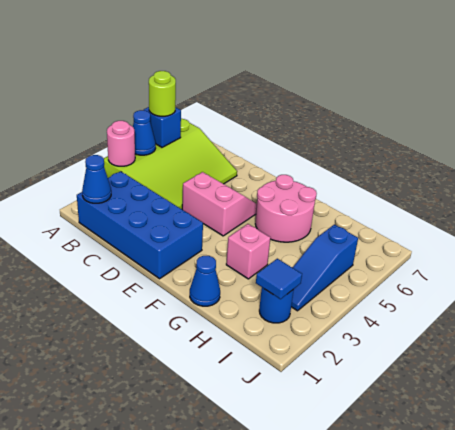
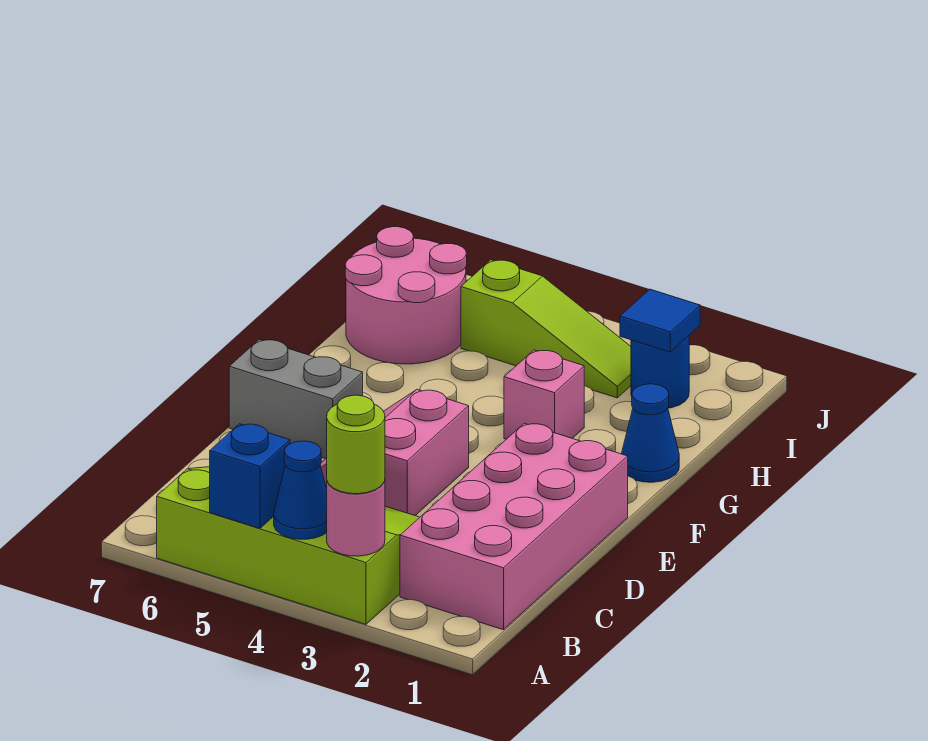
lime round brick A5 level 3 -> lime round brick A3 level 3
blue brick B1:E2 level 1 -> pink brick B1:E2 level 1
blue cone B1 level 2 -> none
none -> grey brick E6:E7 level 1
pink round brick F5:G6 level 1 -> pink round brick H6:I7 level 1
blue slope I3:I5 level 1 top 5 -> lime slope I3:I5 level 1 top 5

